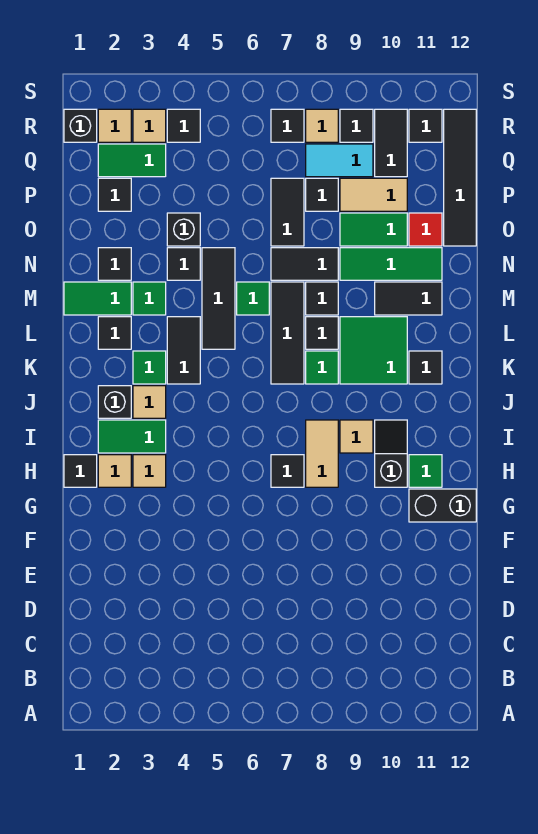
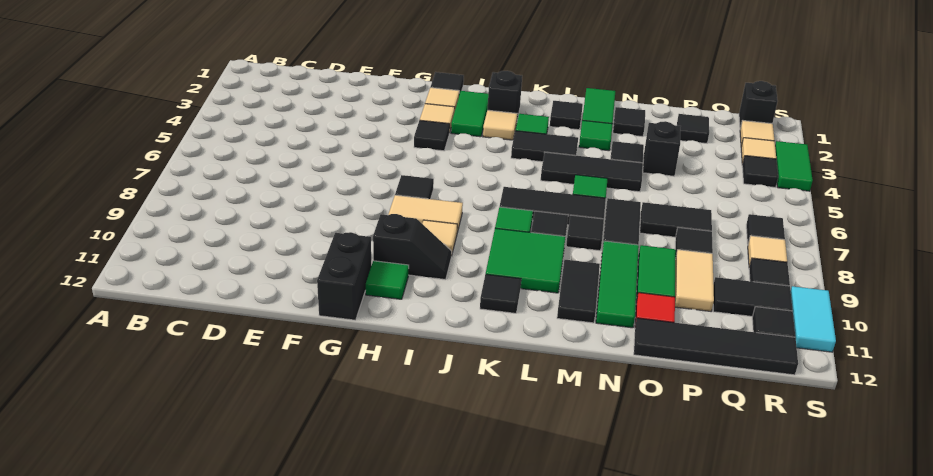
none -> black tile H4 level 1
green tile Q2:Q3 level 1 -> green tile S3:S4 level 1
cyan tile Q8:Q9 level 1 -> cyan tile S10:S11 level 1

